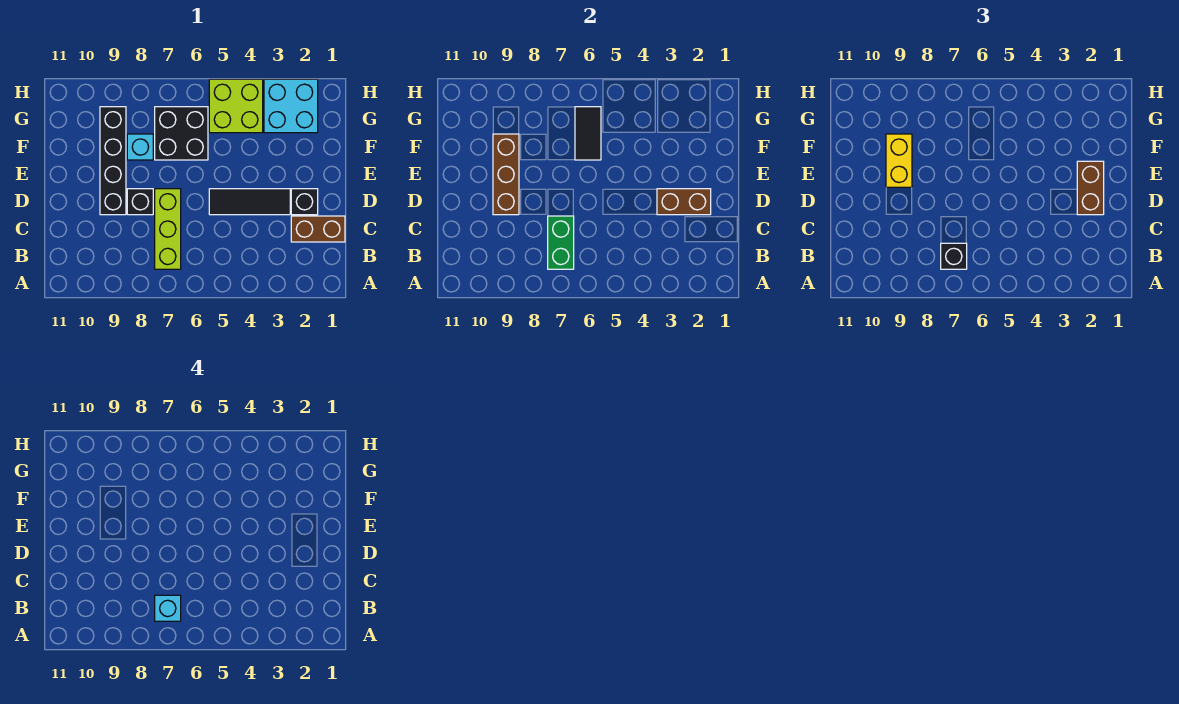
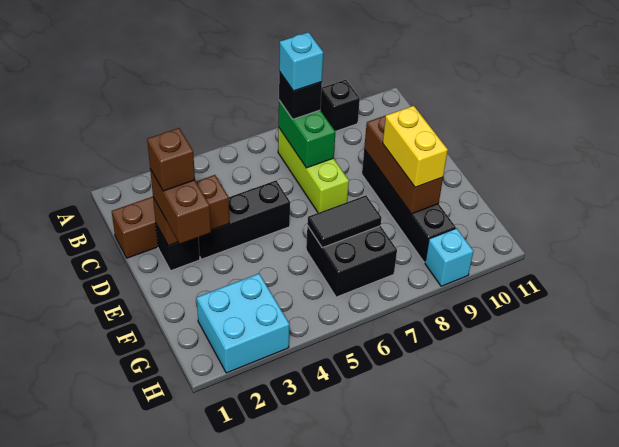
none -> brown brick D2 level 4
black tile D3:D5 level 1 -> black brick D3:D5 level 1
black brick D8 level 1 -> black brick A9 level 1
black tile F6:G6 level 2 -> black tile F6:F7 level 2
cyan brick F8 level 1 -> cyan brick H9 level 1
lime brick G4:H5 level 1 -> none

